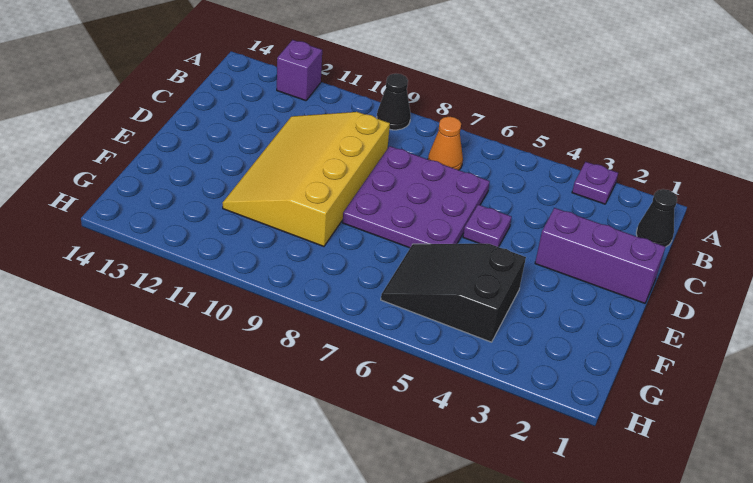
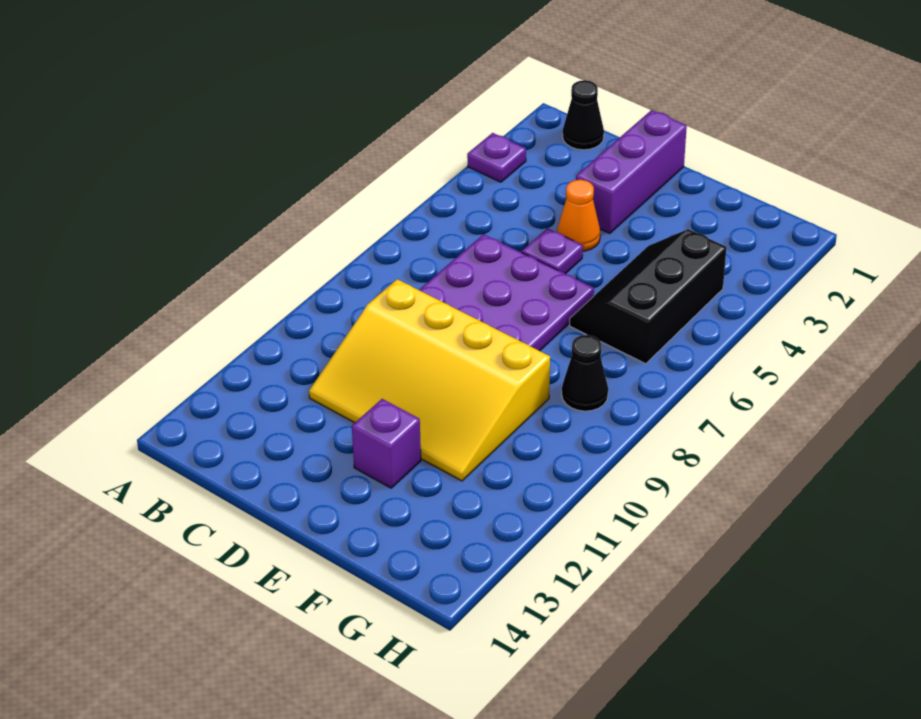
black cone A9 level 1 -> black cone G8 level 1
purple brick A12 level 1 -> purple brick E12 level 1
orange cone B7 level 1 -> orange cone D4 level 1
black slope F4:G6 level 1 top 4 -> black slope F4:G6 level 1 top G

